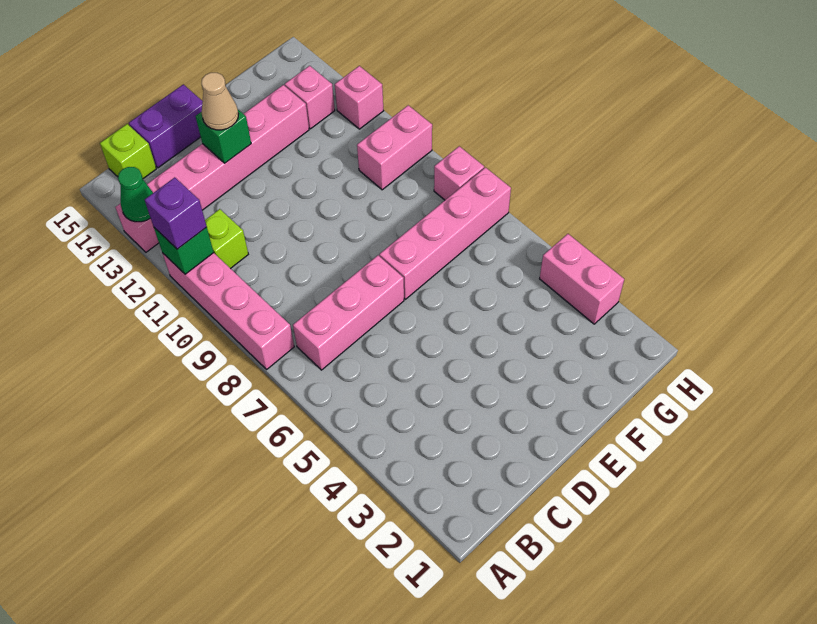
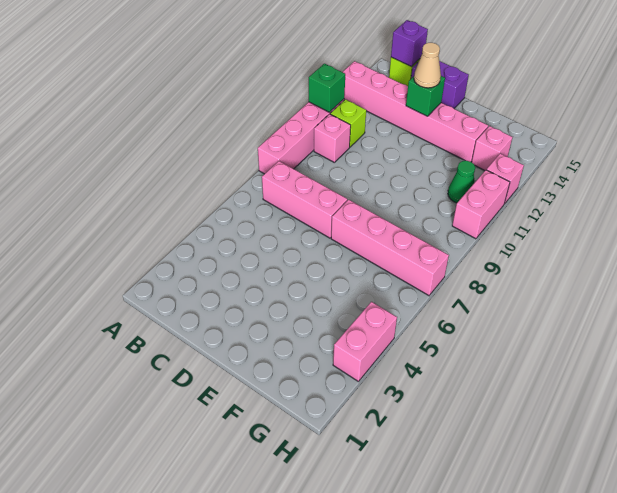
purple brick A11 level 3 -> purple brick B15 level 2
green cone A13 level 2 -> green cone G11 level 1
pink brick G10:H10 level 1 -> pink brick H10:H11 level 1
pink brick H8 level 1 -> pink brick B10 level 1

